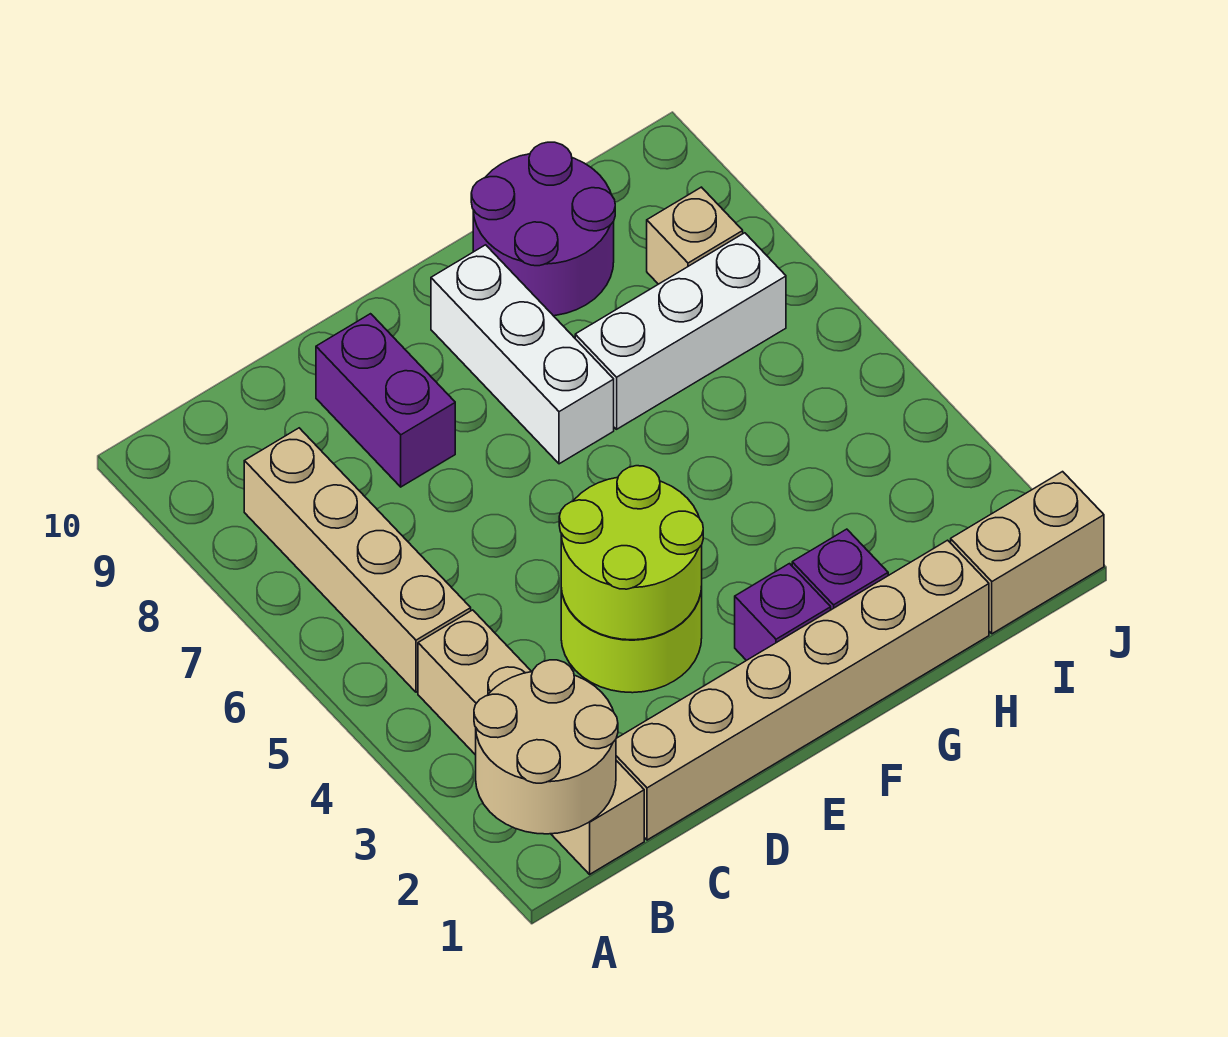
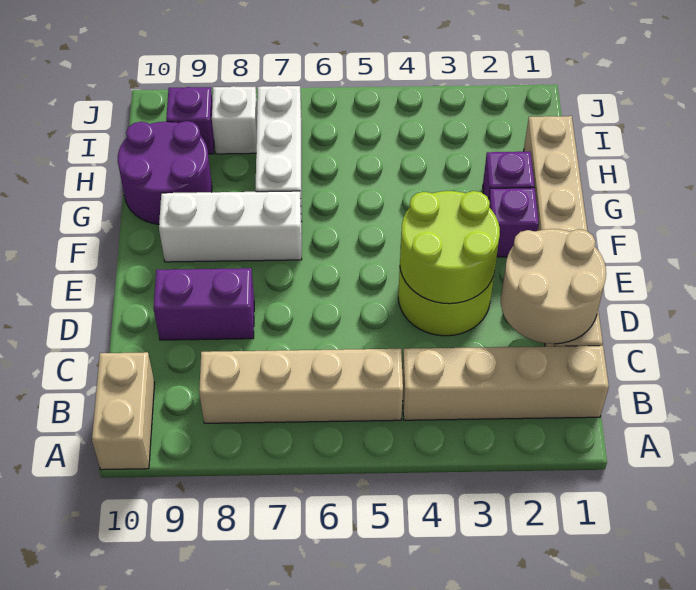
tan round brick A1:B2 level 2 -> tan round brick C1:D2 level 2
tan brick I1:J1 level 1 -> tan brick A10:B10 level 1
tan brick I8 level 1 -> white brick I8 level 1
none -> purple brick I9 level 1

